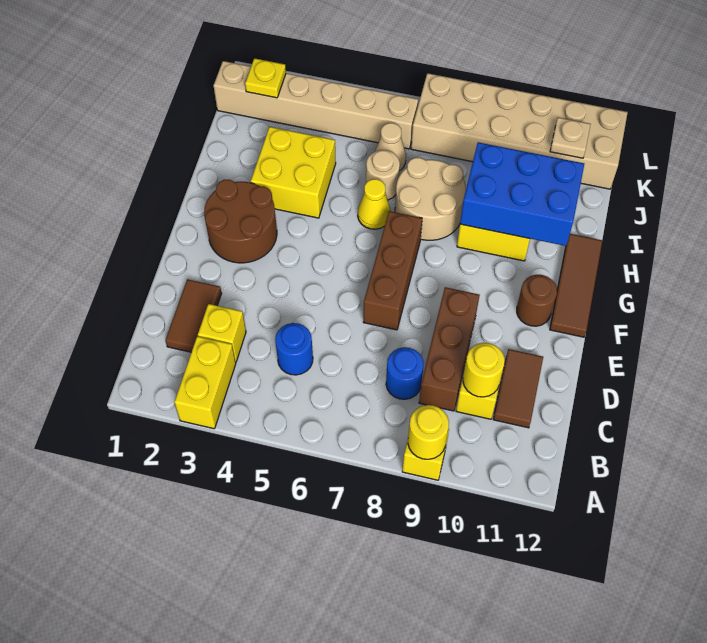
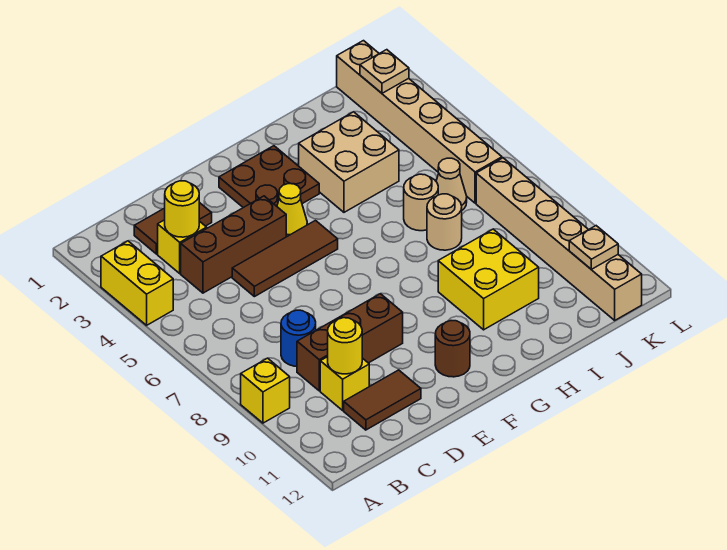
yellow brick A3:B3 level 1 -> yellow brick A3:A4 level 1
yellow round brick A9 level 2 -> yellow round brick C3 level 2
blue round brick C5 level 1 -> none
brown brick E7:G7 level 1 -> brown brick C4:E4 level 1
brown round brick F2:G3 level 1 -> brown plate F2:G3 level 1
brown tile F12:H12 level 1 -> brown tile D5:F5 level 1
yellow brick H3:I4 level 1 -> tan brick H3:I4 level 1
yellow cone H6 level 1 -> yellow cone F4 level 1
tan round brick H7:I8 level 1 -> tan round brick I7 level 1
blue brick H9:I11 level 2 -> none
yellow plate K2 level 2 -> tan plate K2 level 2
tan brick K7:L12 level 1 -> tan brick K7:K12 level 1

